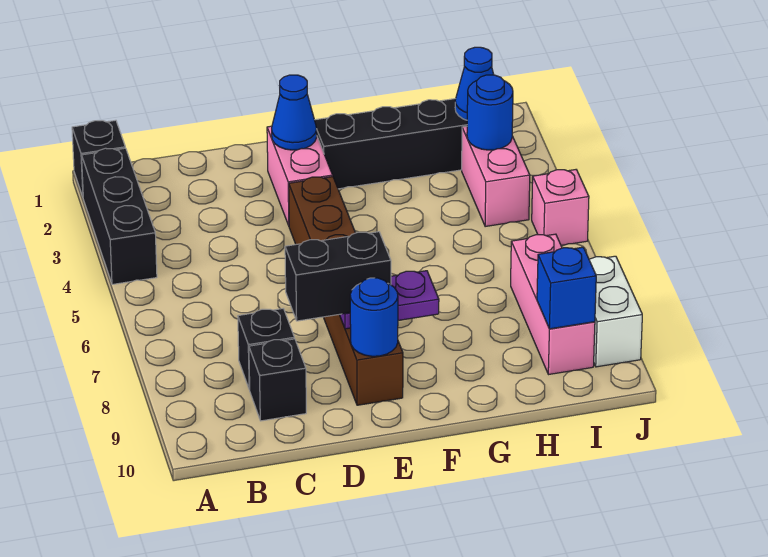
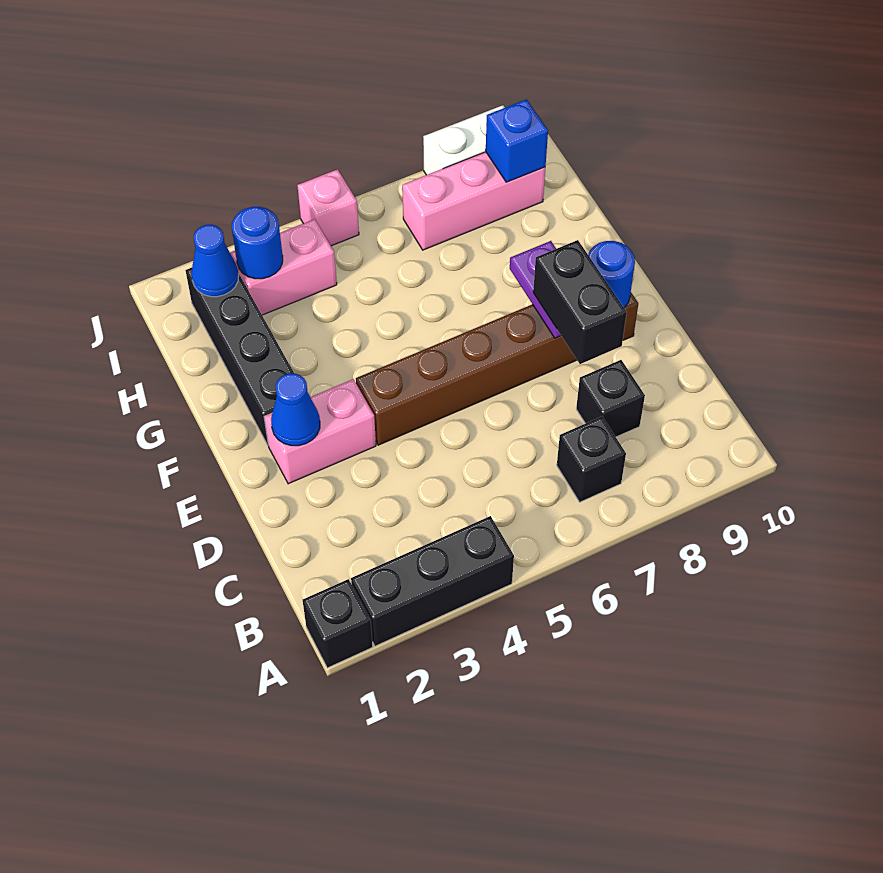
black brick C9 level 1 -> black brick B7 level 1

